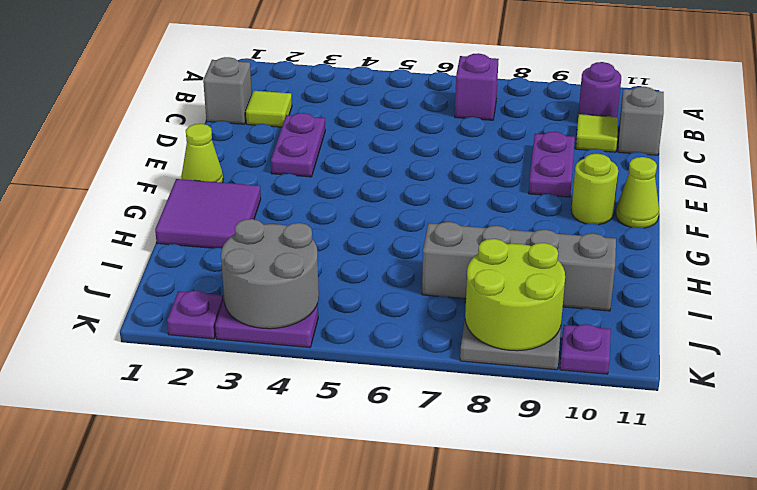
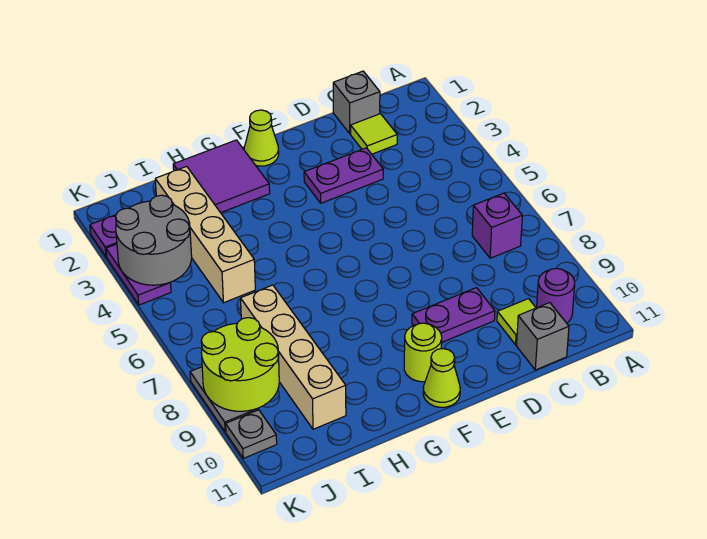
none -> tan brick I2:I5 level 1
grey brick I7:I10 level 1 -> tan brick I7:I10 level 1
purple plate K10 level 1 -> grey plate K10 level 1

